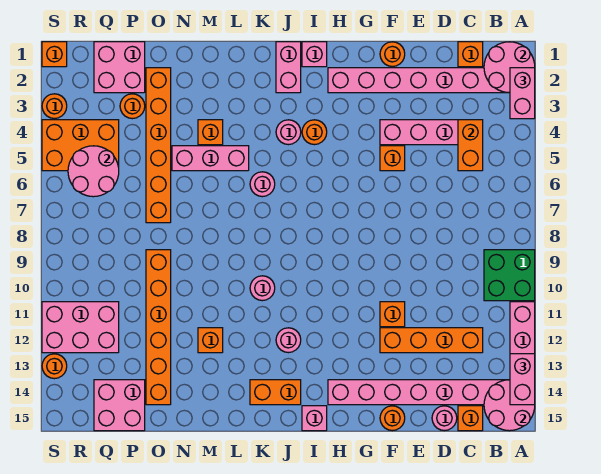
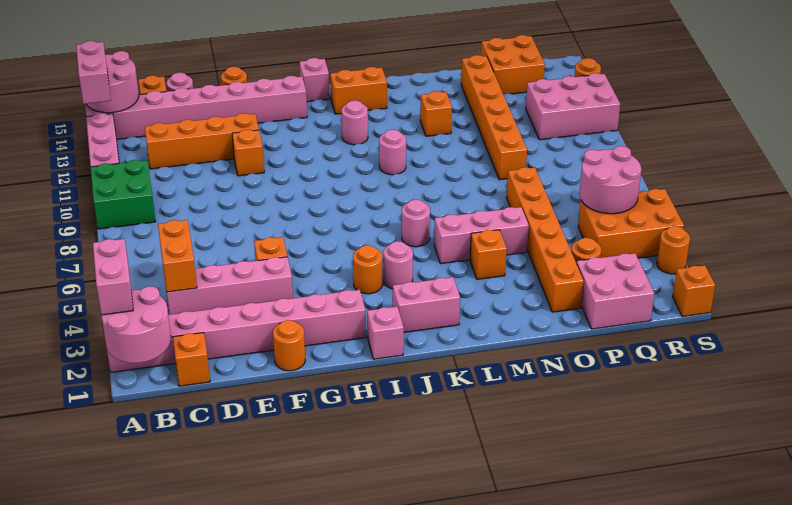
pink brick J1:J2 level 1 -> pink brick J2:K2 level 1
pink brick P14:Q15 level 1 -> orange brick P14:Q15 level 1

